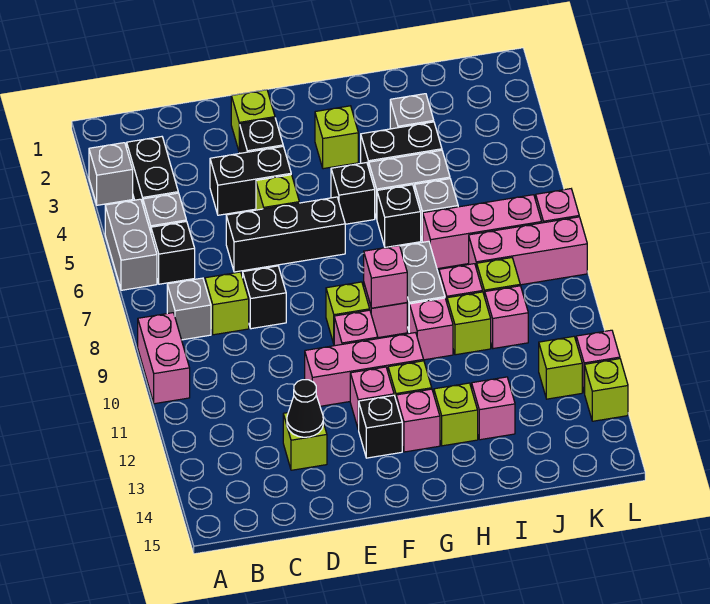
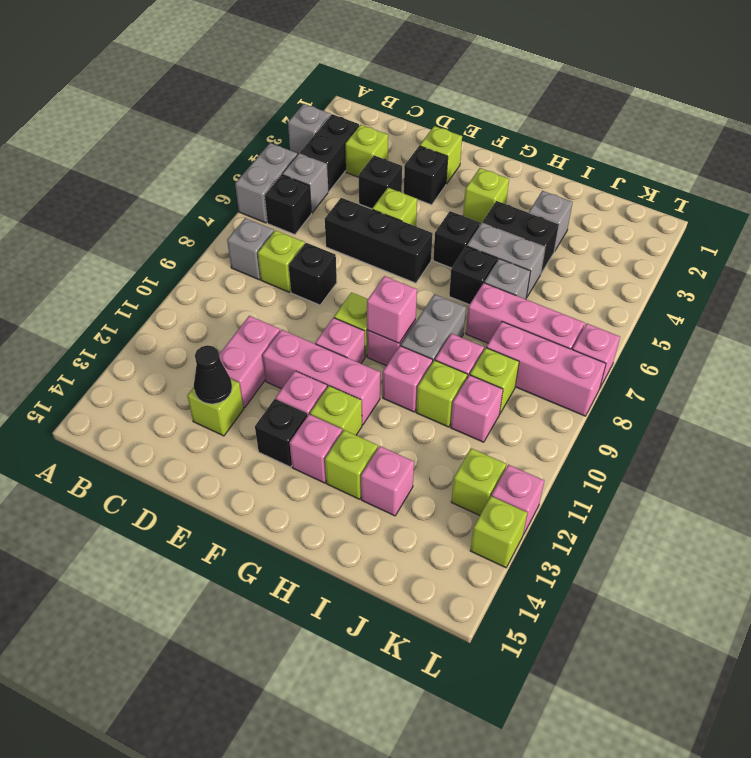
pink brick A9:A10 level 1 -> pink brick D11:D12 level 1
none -> lime brick C3 level 1
black brick D4:E4 level 1 -> black brick D4 level 1

